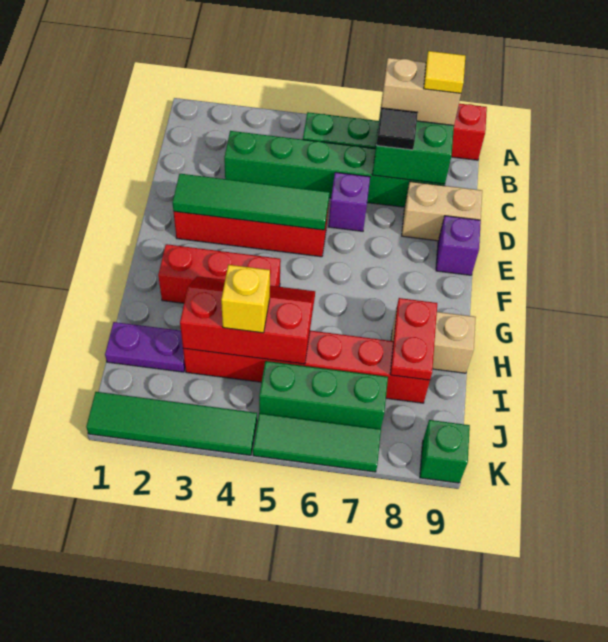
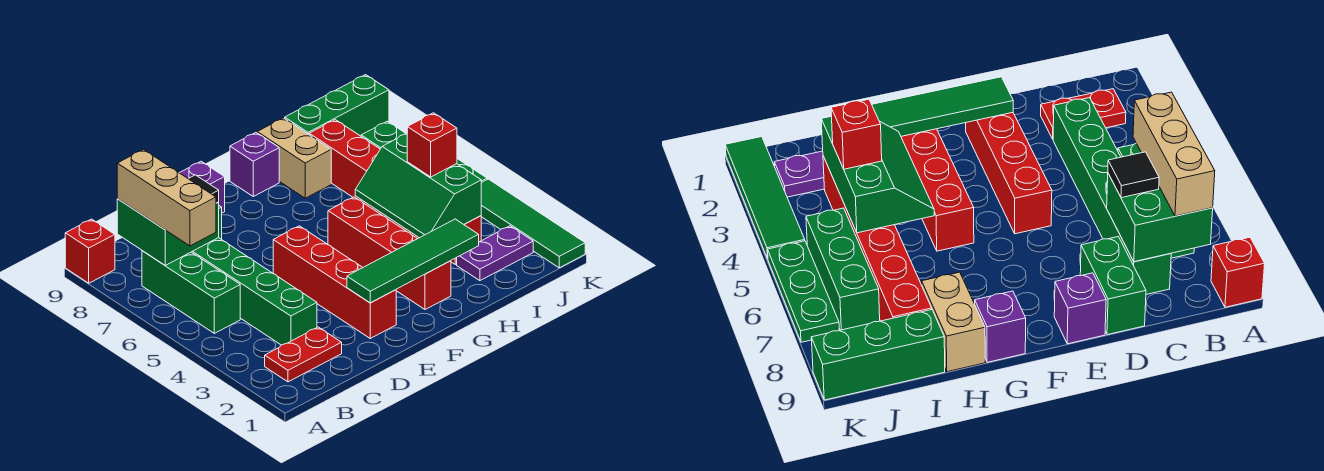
tan brick B7:B8 level 3 -> tan brick B6:B8 level 3
yellow tile B8 level 4 -> none
purple brick D6 level 1 -> purple brick G9 level 1
tan brick D8:D9 level 1 -> green brick D8:D9 level 1
green tile E2:E5 level 2 -> green tile E2:H2 level 2
red brick G2:G4 level 1 -> red brick G2:G5 level 1
red slope H3:I5 level 2 top I -> green slope H3:I5 level 2 top I
red plate H8:I8 level 2 -> red plate B2:C2 level 1
purple plate I1:I2 level 1 -> purple plate I2:J2 level 1
yellow brick I4 level 3 -> red brick I4 level 3
green tile K5:K7 level 1 -> green plate K5:K7 level 1
green brick K9 level 1 -> green brick I9:K9 level 1

